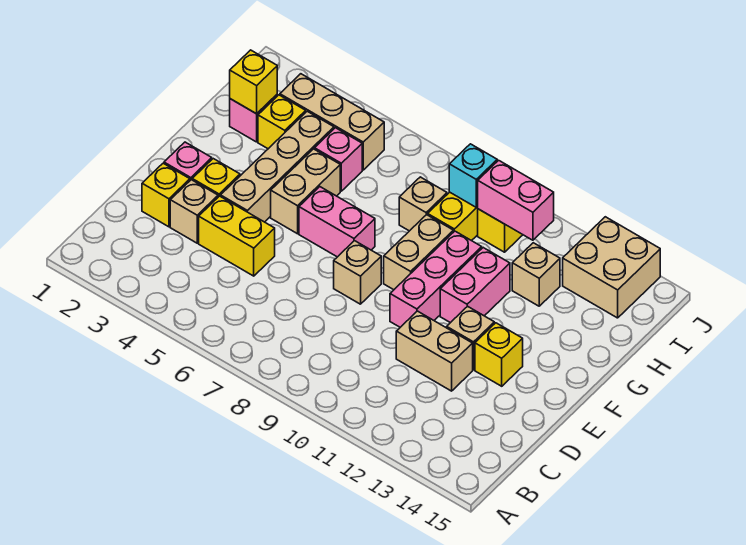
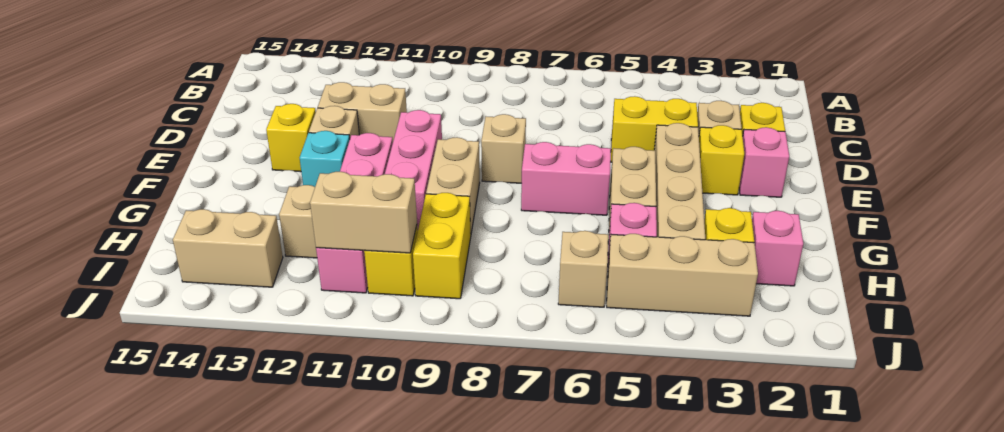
pink brick F11:G11 level 1 -> pink brick F11:I11 level 1
yellow brick H2 level 2 -> none
tan brick H8 level 1 -> tan brick I6 level 1
cyan brick I9 level 2 -> cyan brick F12 level 1
pink brick I10:I11 level 2 -> tan brick I10:I11 level 2
tan brick I13:J14 level 1 -> tan brick I13:I14 level 1

